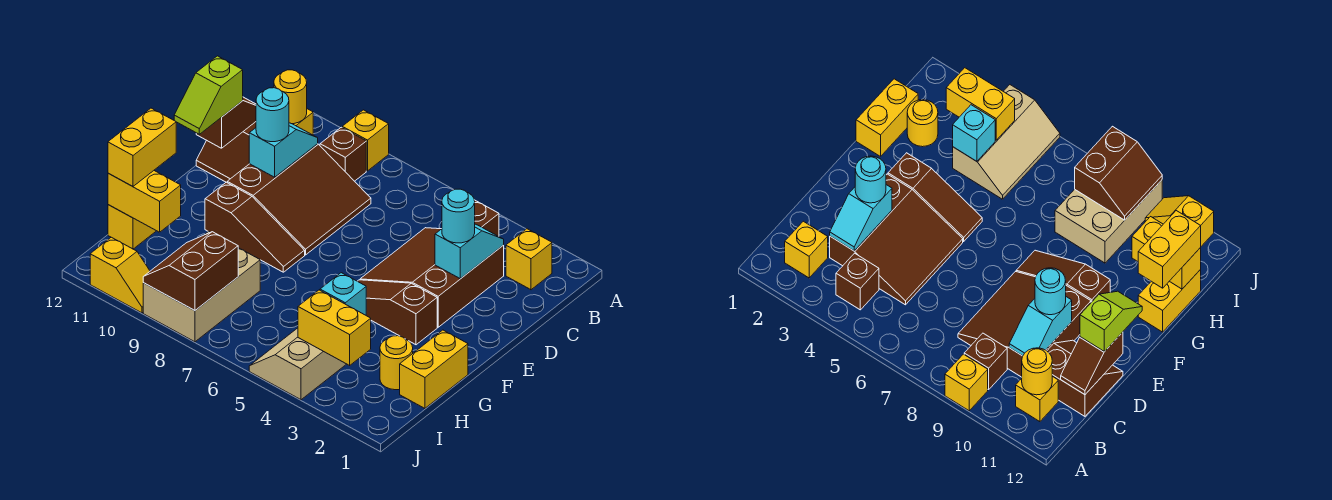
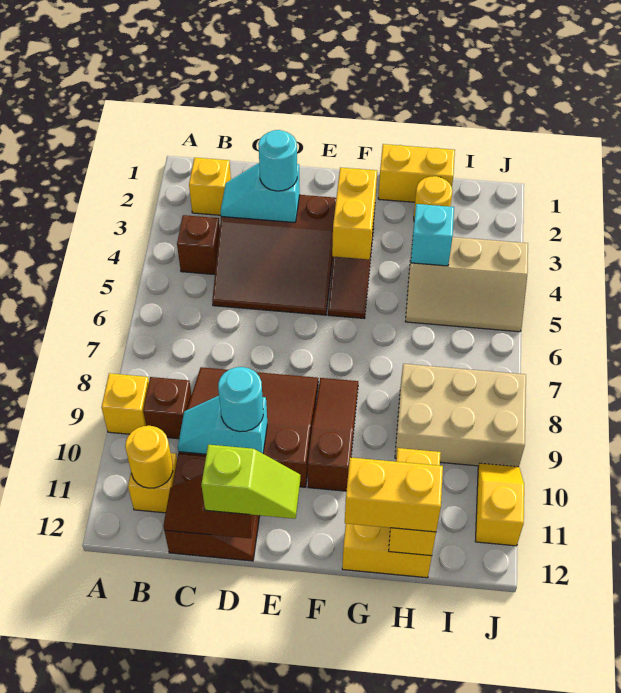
yellow brick I3:I4 level 2 -> yellow brick F3:F4 level 2
brown slope I8:J9 level 2 top 8 -> none

